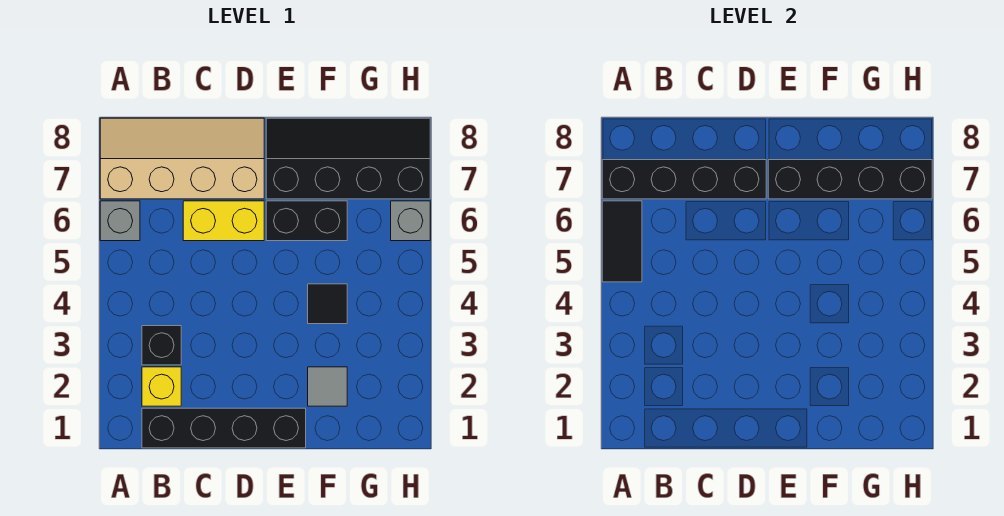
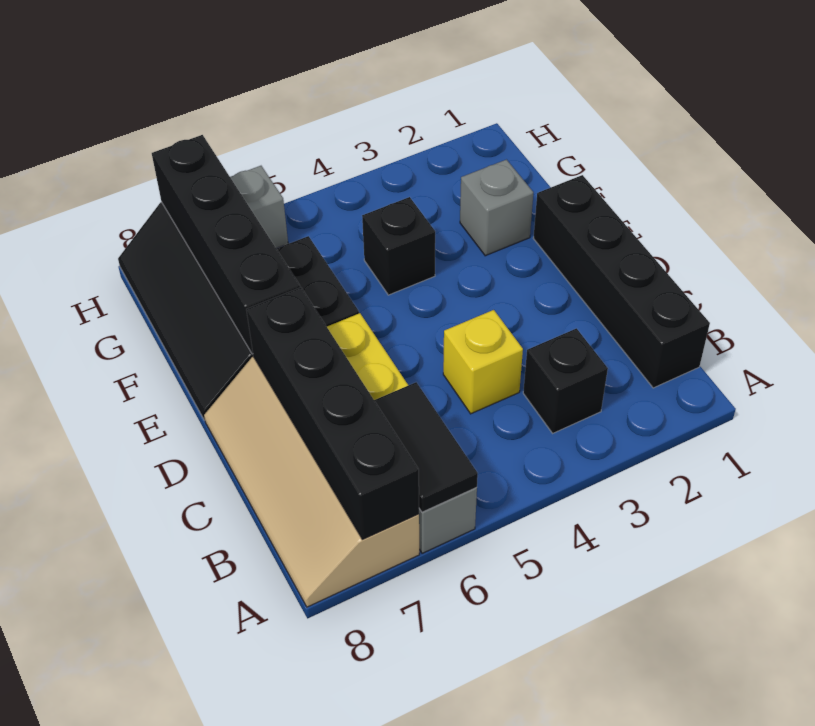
black tile A5:A6 level 2 -> black tile A6:B6 level 2
yellow brick B2 level 1 -> yellow brick C4 level 1
grey tile F2 level 1 -> grey brick F2 level 1
black tile F4 level 1 -> black brick F4 level 1

